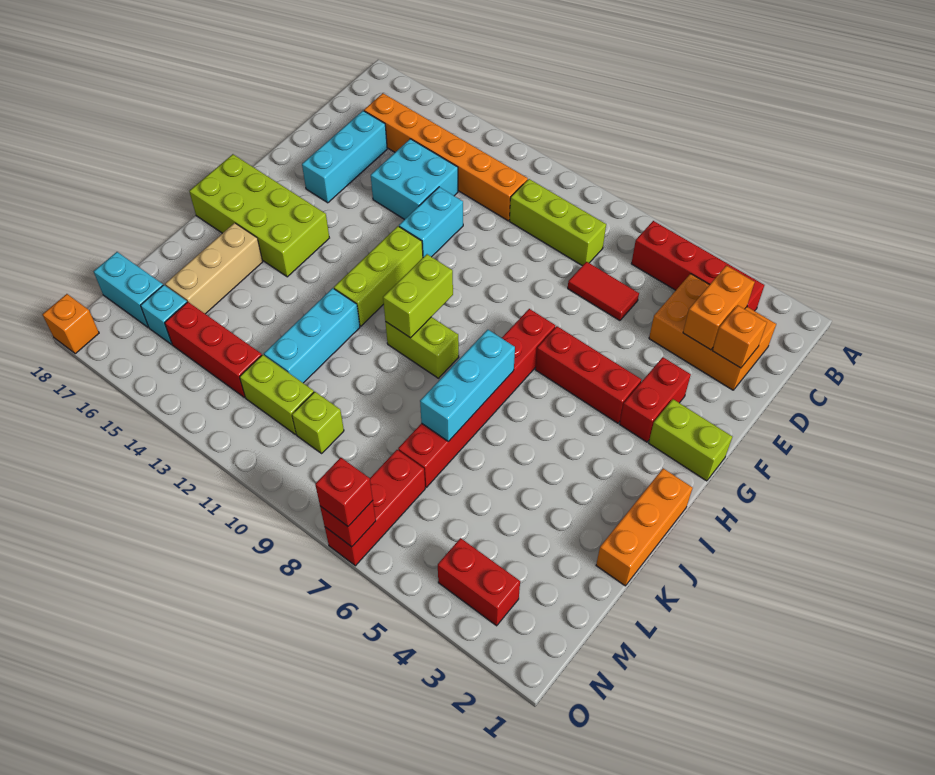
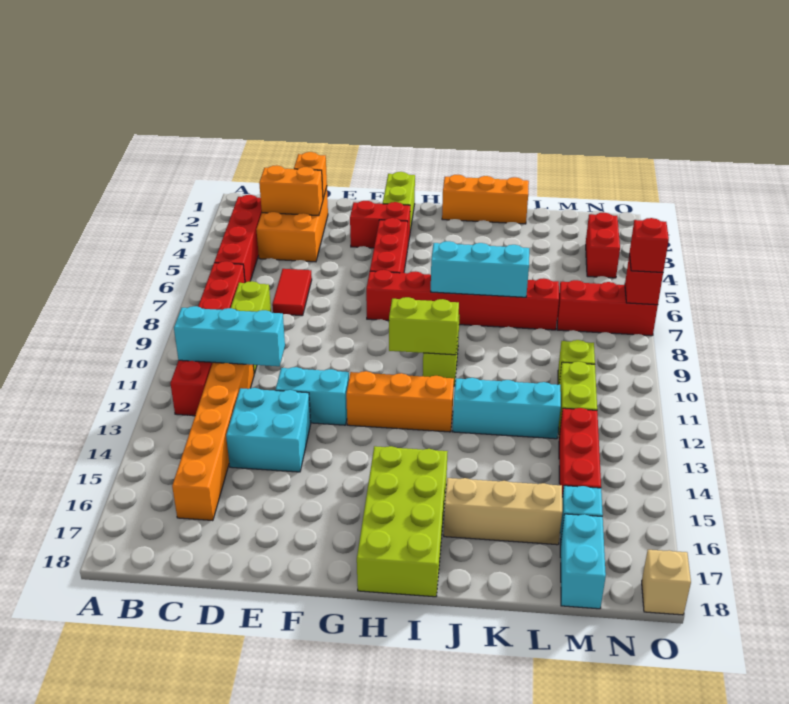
none -> red brick B7:B12 level 1
cyan brick D16:F16 level 1 -> cyan brick B11:D11 level 2
lime brick G12:I12 level 1 -> orange brick G12:I12 level 1
orange brick O18 level 1 -> tan brick O18 level 1

